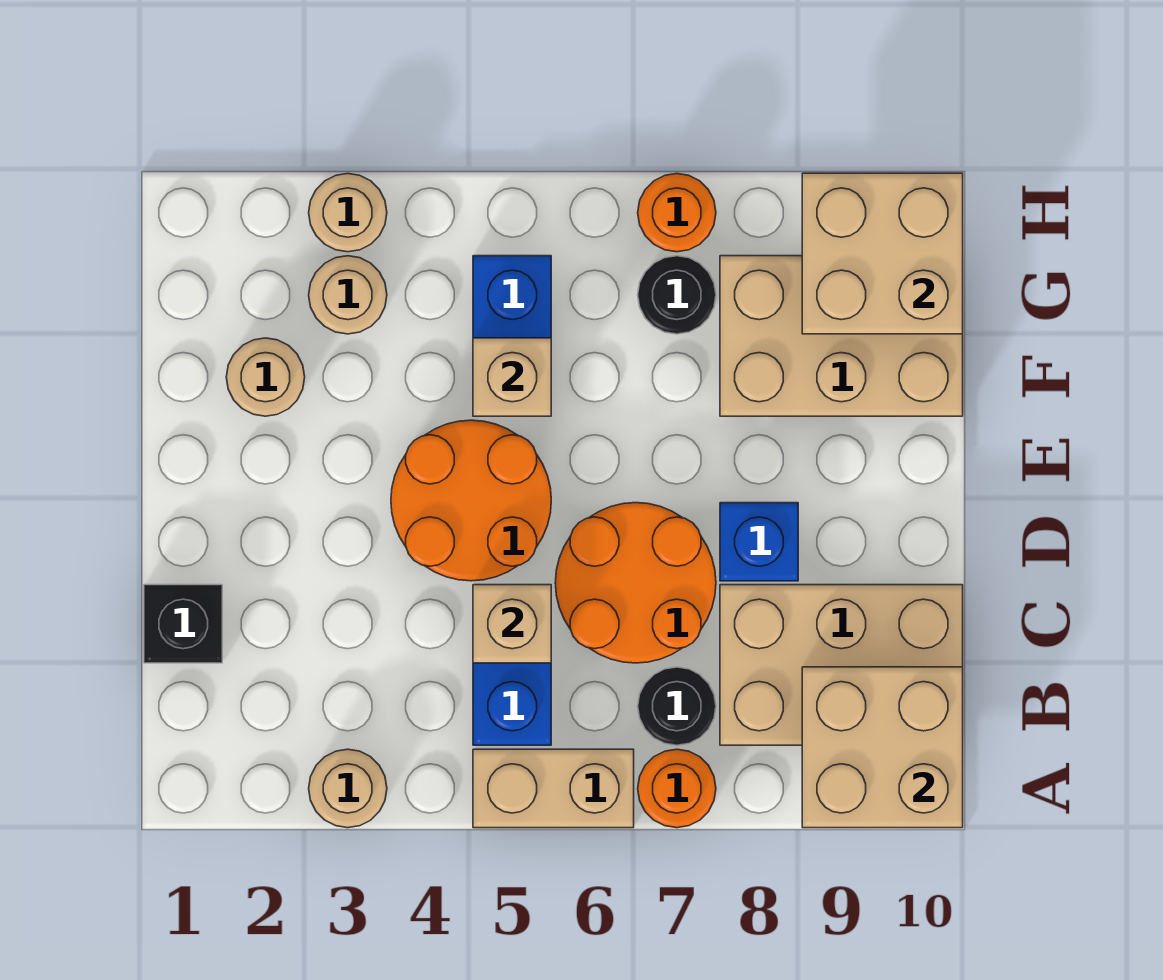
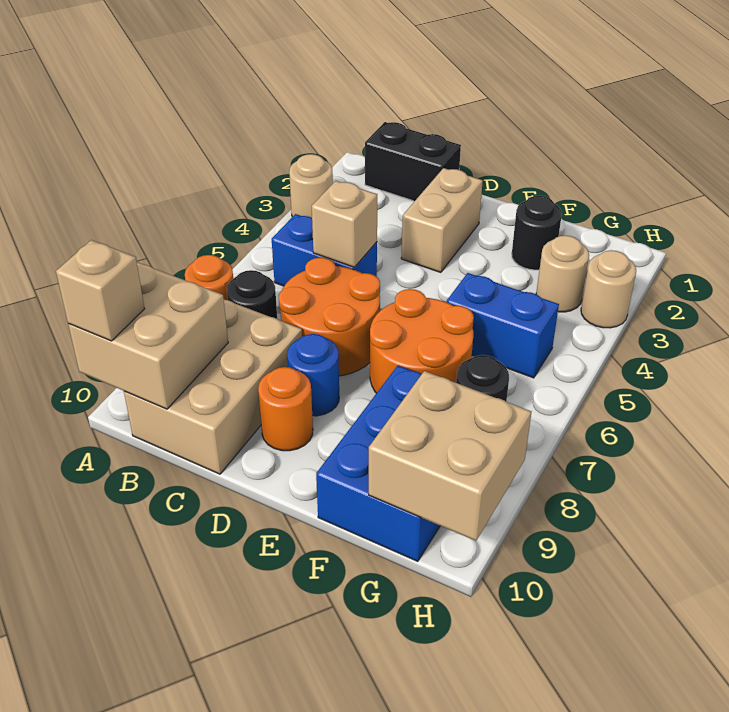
tan brick A5:A6 level 1 -> tan brick D2:D3 level 1
black brick C1 level 1 -> black brick B1:C1 level 1
orange round brick D4:E5 level 1 -> orange round brick E6:F7 level 1
blue brick D8 level 1 -> blue round brick D8 level 1
tan round brick F2 level 1 -> black round brick F2 level 1
tan brick F5 level 2 -> tan brick A10 level 3
tan brick F8:G10 level 1 -> blue brick F8:G10 level 1
orange round brick H7 level 1 -> orange round brick D9 level 1

